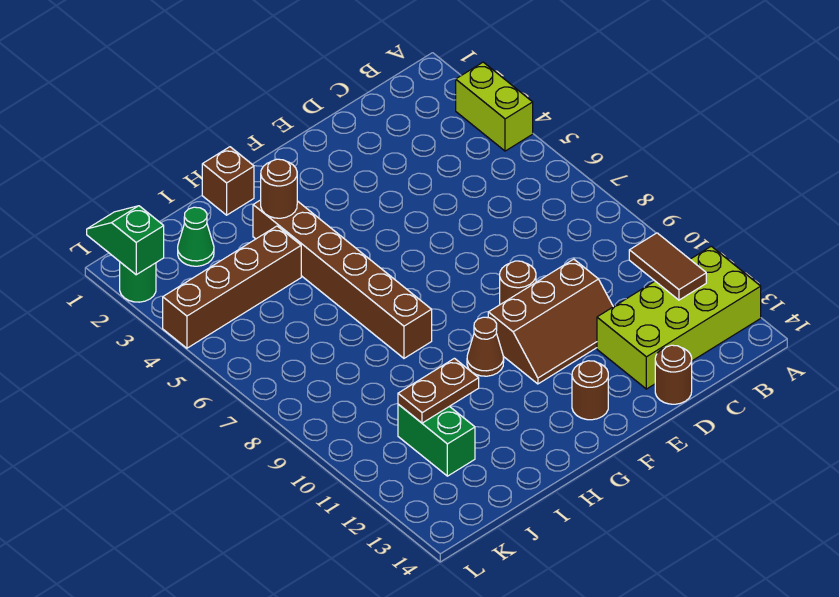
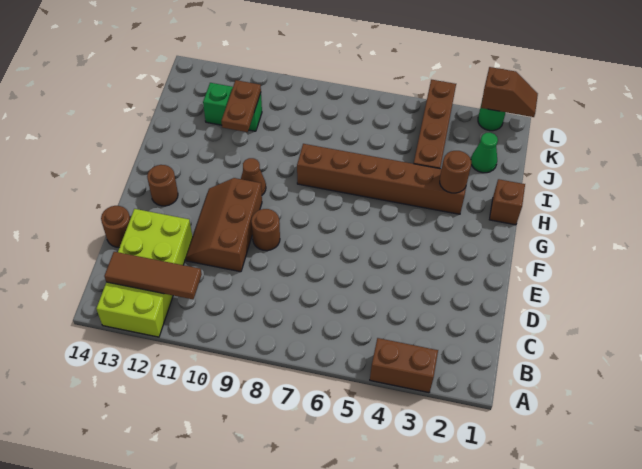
lime brick A3:A4 level 1 -> brown brick A3:A4 level 1
brown tile B11:B12 level 2 -> brown tile B11:B13 level 2
green slope L1:L2 level 2 top 2 -> brown slope L1:L2 level 2 top 2

